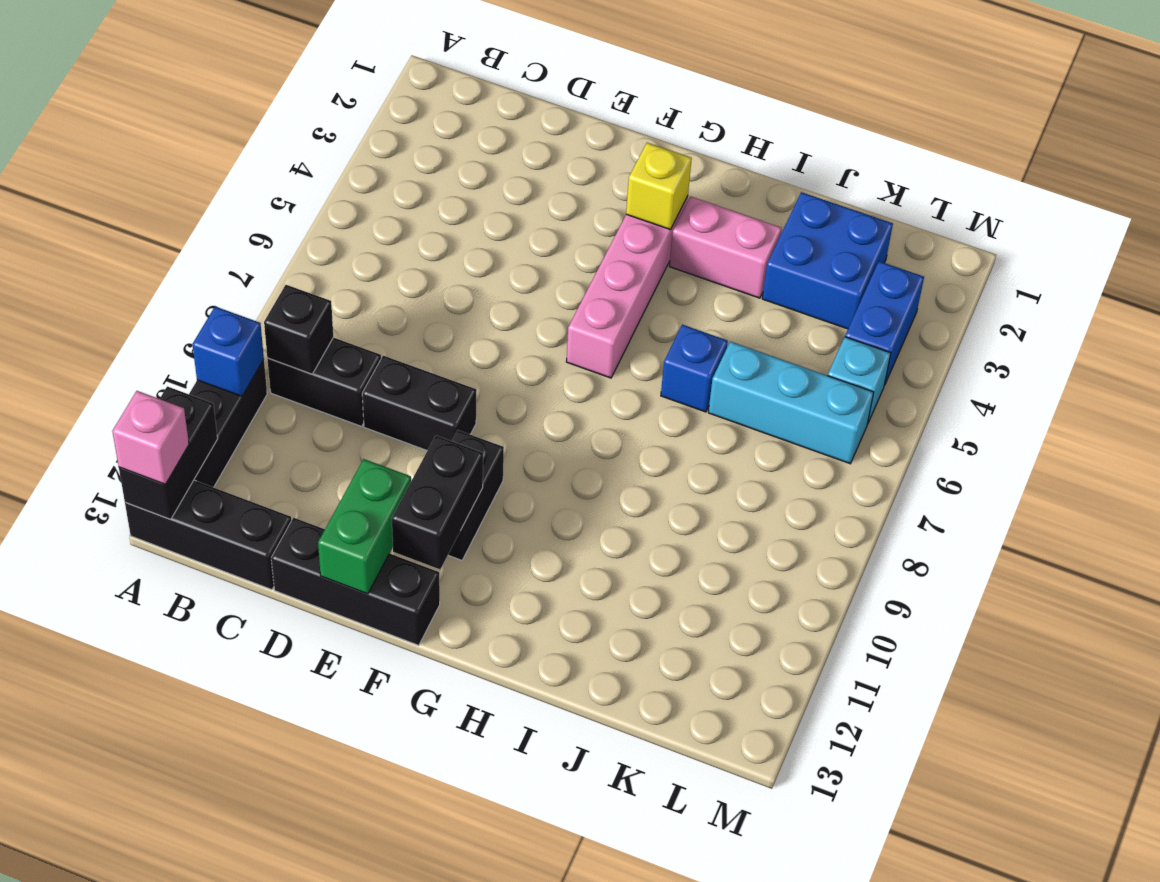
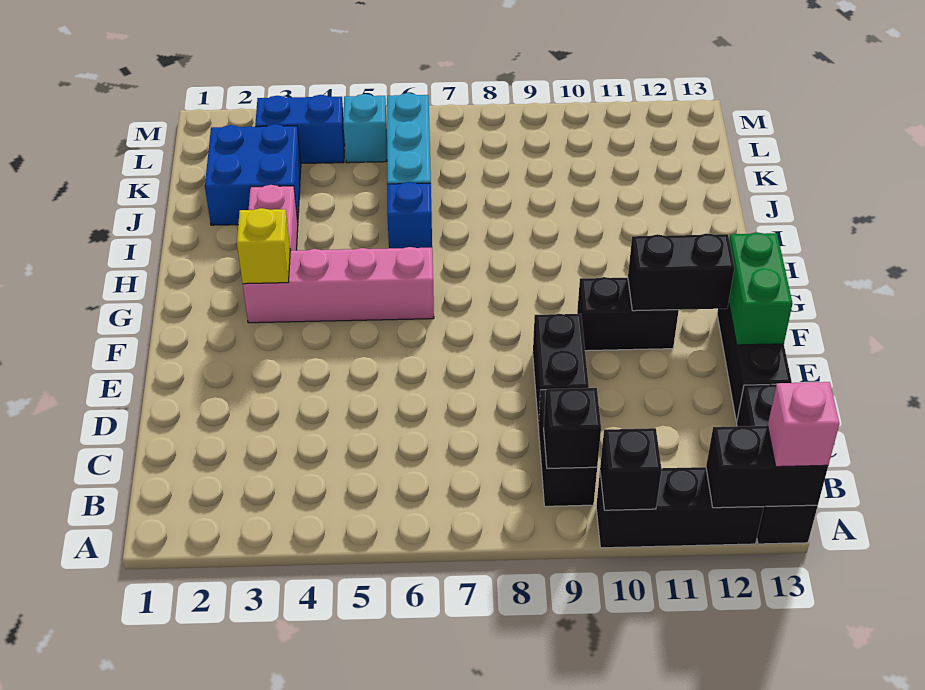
blue brick A10 level 2 -> black brick A10 level 2
green brick E12:E13 level 2 -> green brick E13:F13 level 2

